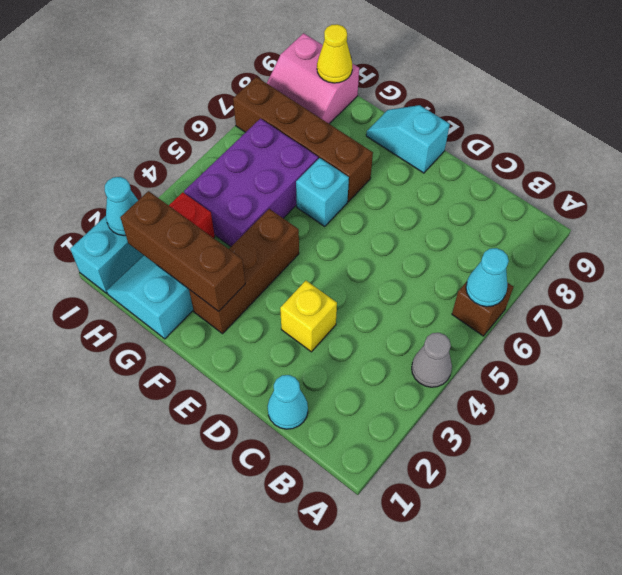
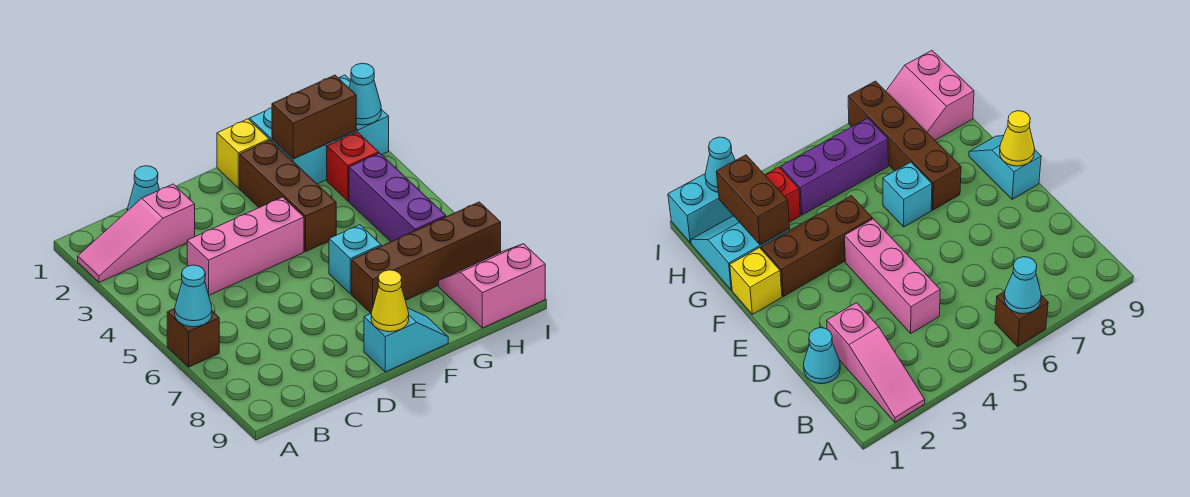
none -> pink slope A2:C2 level 1 top C
grey cone A4 level 1 -> none
none -> pink brick C4:E4 level 1
yellow brick D3 level 1 -> yellow brick F1 level 1
brown brick F2:H2 level 2 -> brown brick G2:H2 level 2
purple brick G4:H6 level 1 -> purple brick H4:H6 level 1
yellow cone H9 level 2 -> yellow cone E9 level 2

